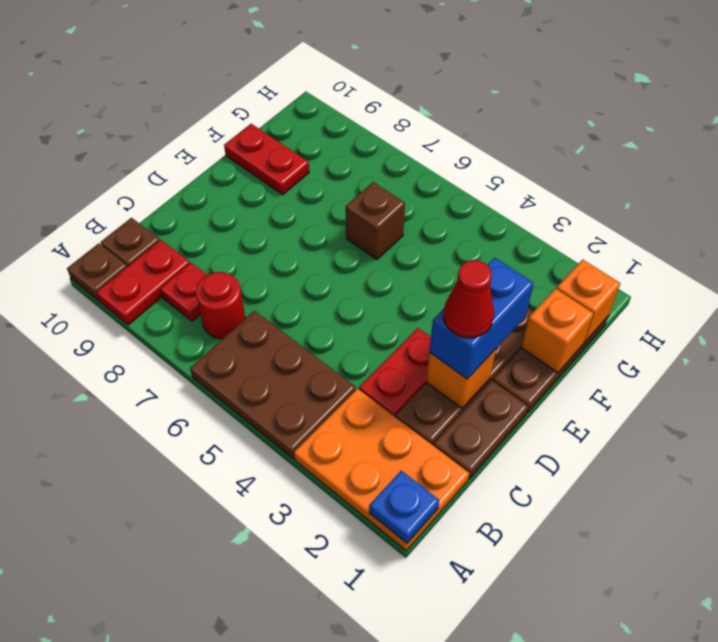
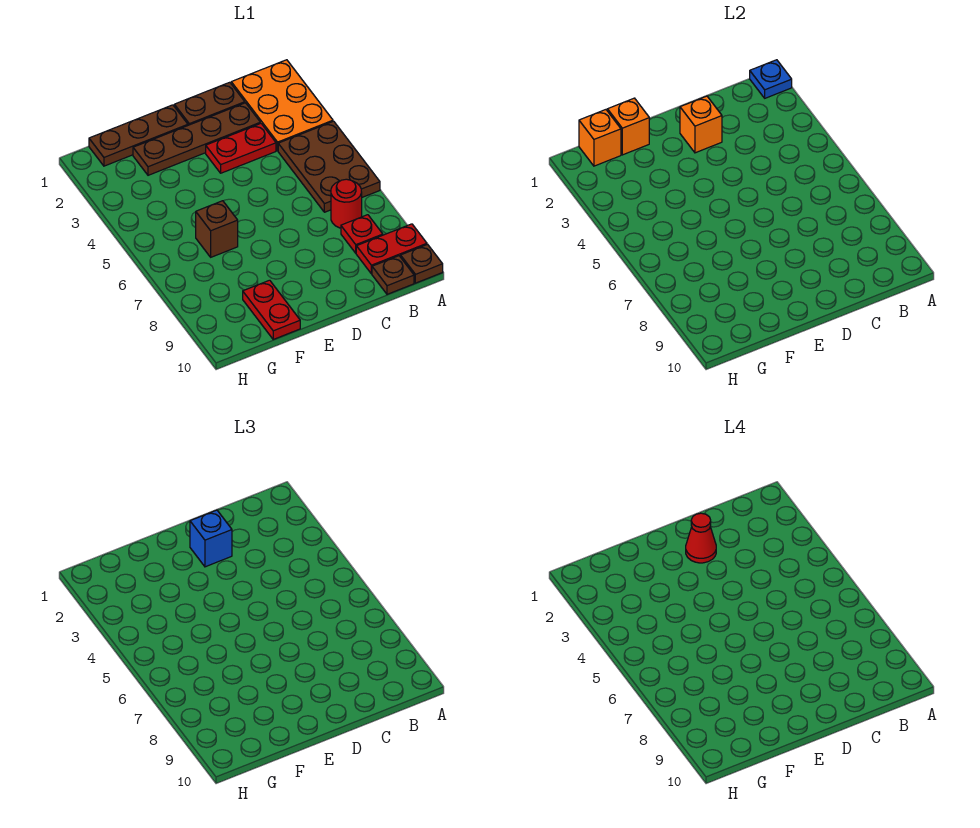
blue brick D2:E2 level 3 -> blue brick D2 level 3

